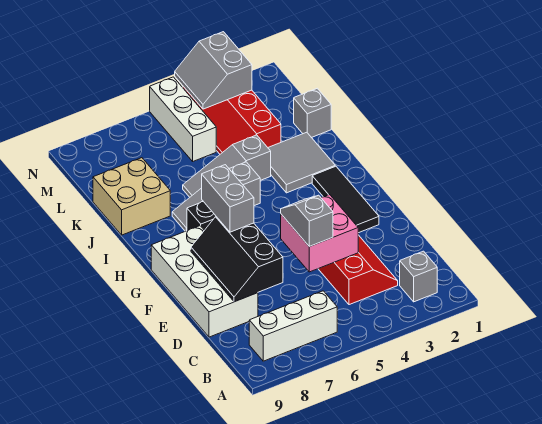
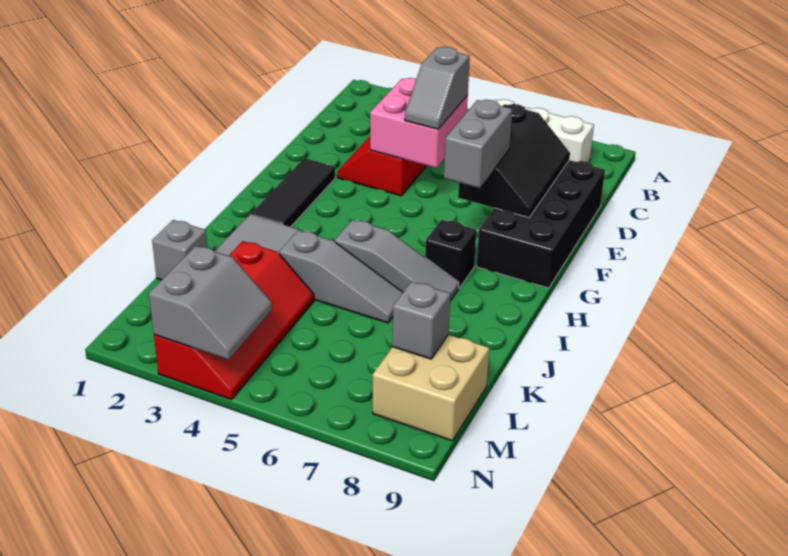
grey brick B2 level 1 -> grey brick L8 level 2
white brick D8:G9 level 1 -> black brick D8:G9 level 1
tan brick J8:K9 level 1 -> tan brick L8:M9 level 1
white brick L5:N5 level 1 -> none

